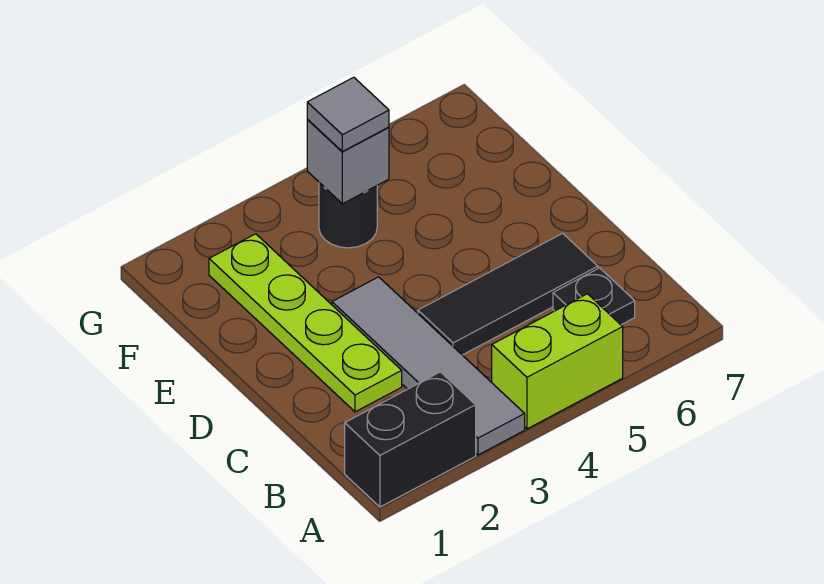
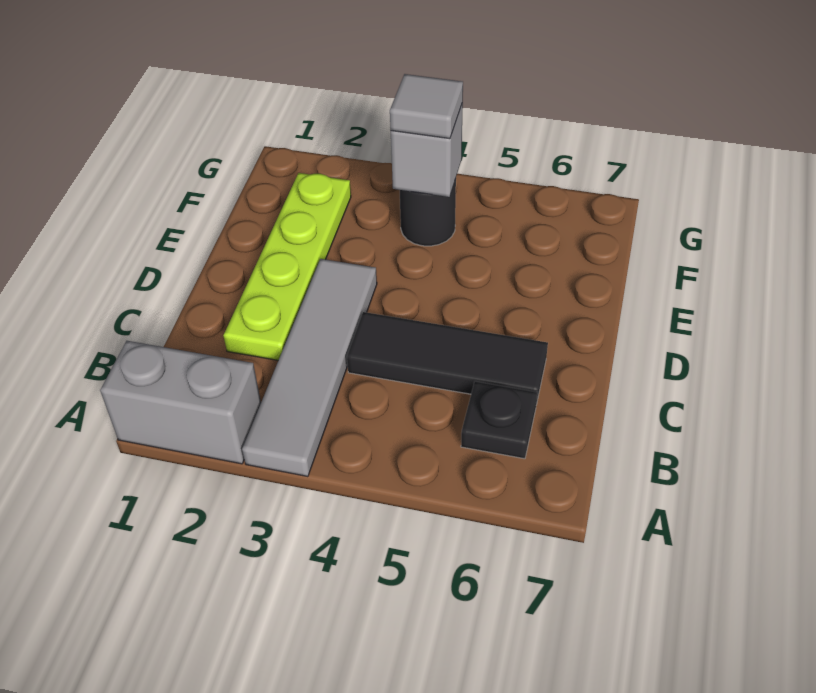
black brick A1:A2 level 1 -> grey brick A1:A2 level 1
lime brick A4:A5 level 1 -> none

